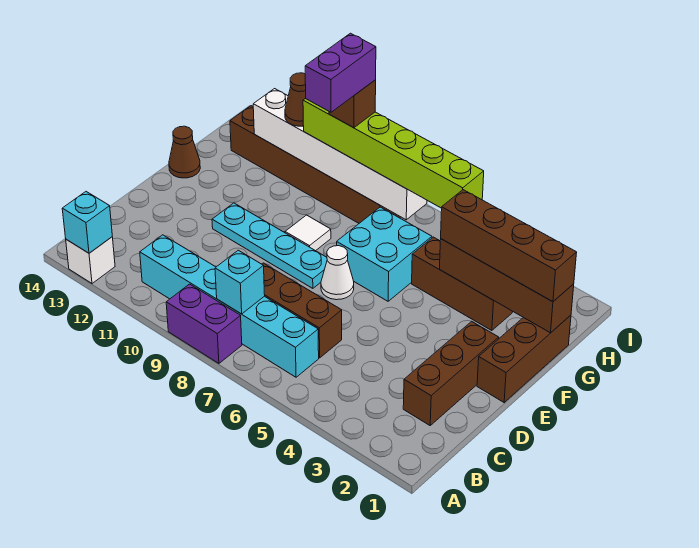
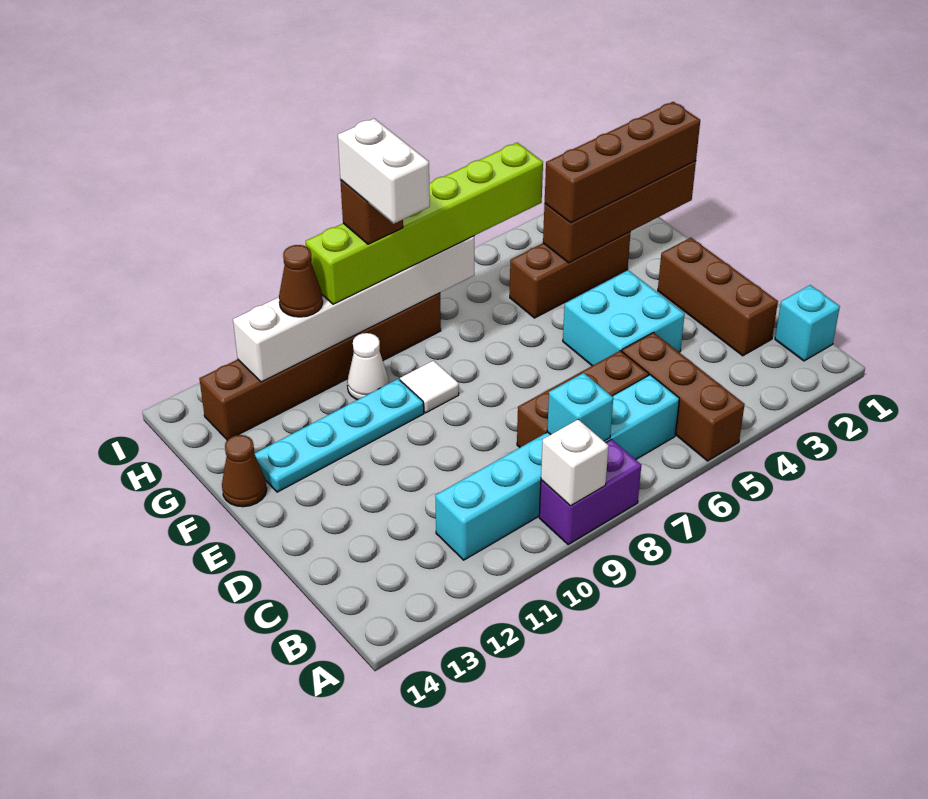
white brick A13 level 1 -> white brick A9 level 2
cyan brick A13 level 2 -> cyan brick B1 level 1
brown brick E1:G1 level 1 -> brown brick A5:C5 level 1
white cone E7 level 1 -> white cone G10 level 1
cyan plate E8:E11 level 1 -> cyan plate F10:F13 level 1
cyan brick F6:G7 level 1 -> cyan brick D4:E5 level 1
purple brick G9:H9 level 5 -> white brick G9:H9 level 5

